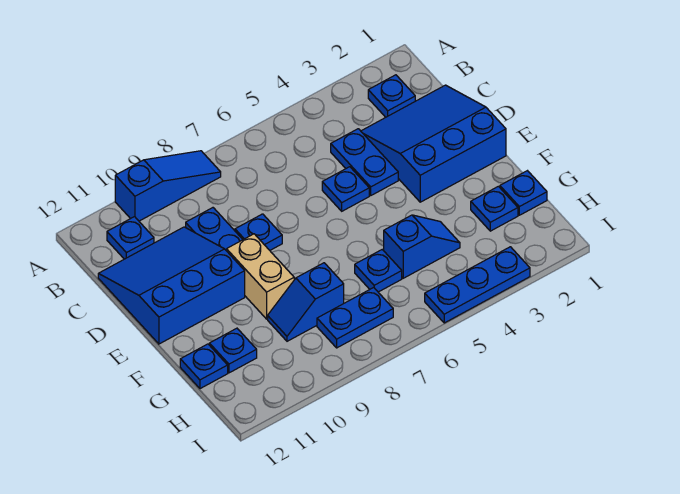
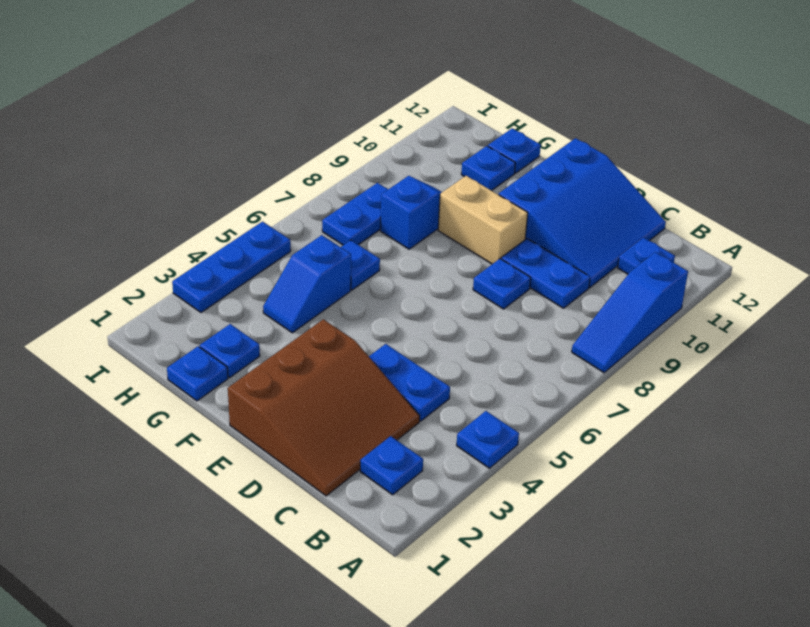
blue slope C1:E3 level 1 top E -> brown slope C1:E3 level 1 top E
blue plate D5 level 1 -> blue plate A4 level 1

